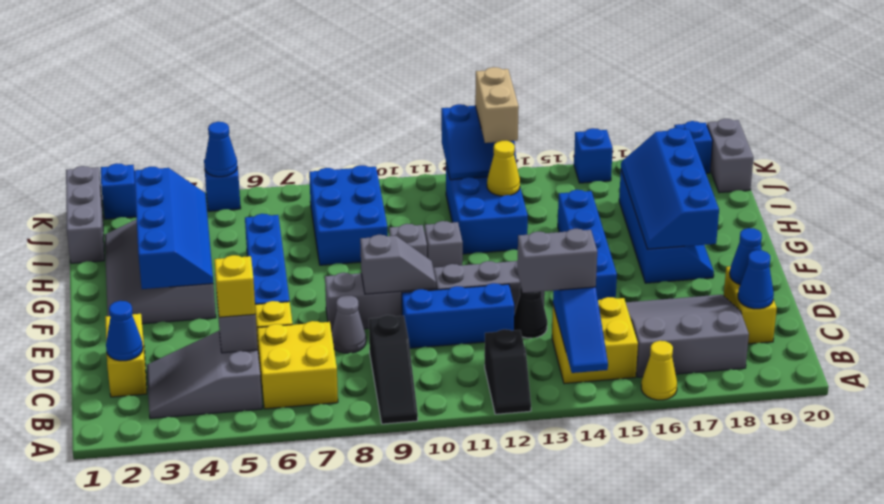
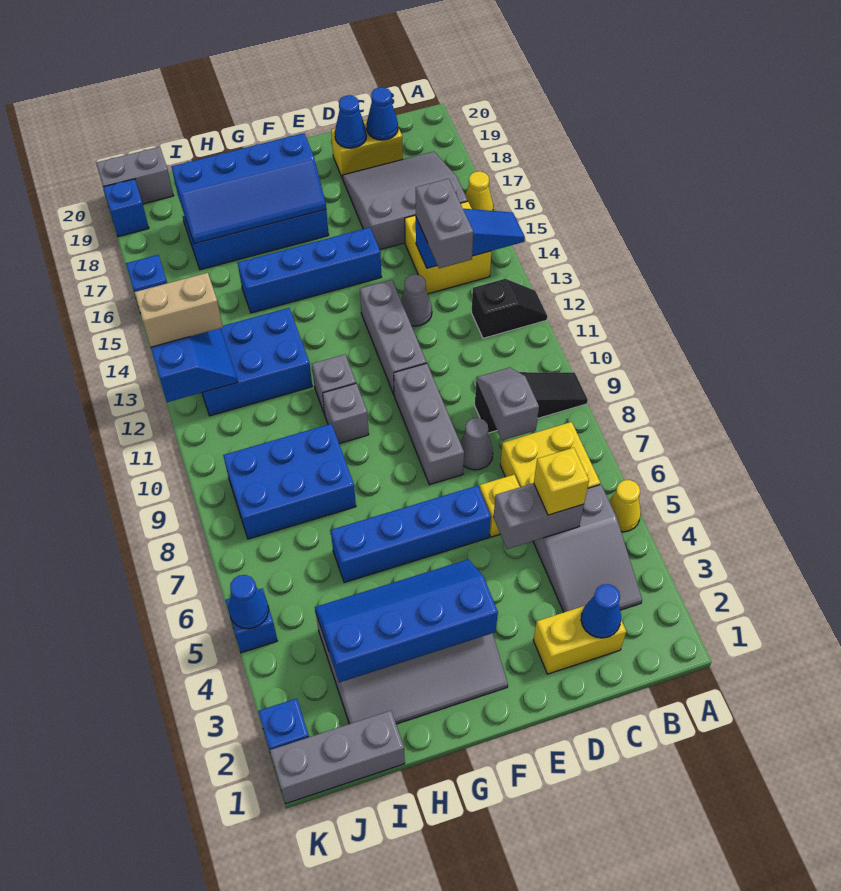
grey slope B16:D18 level 1 top B -> grey slope B16:D18 level 1 top 16
blue brick D10:D12 level 1 -> none
black cone D13 level 1 -> grey cone D13 level 1
grey slope E9:E10 level 2 top 9 -> grey slope C8:C9 level 2 top 8
yellow cone I13 level 2 -> yellow cone A5 level 1

